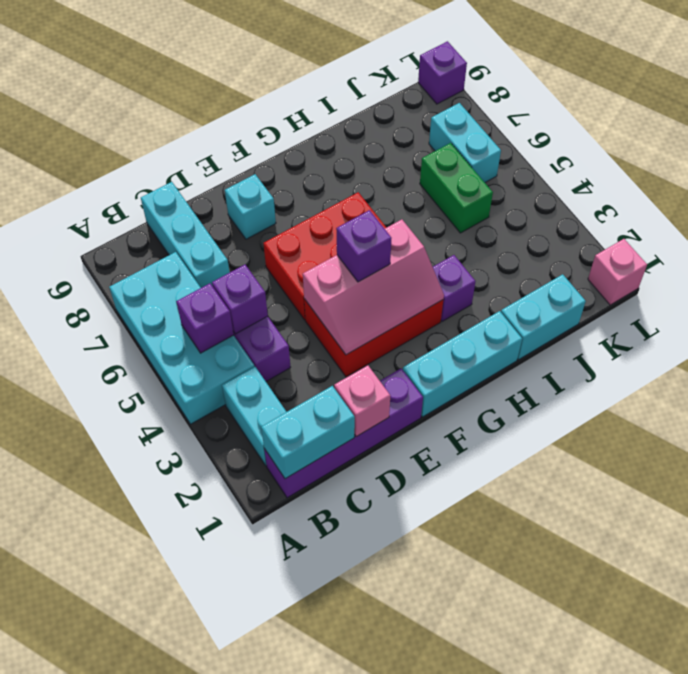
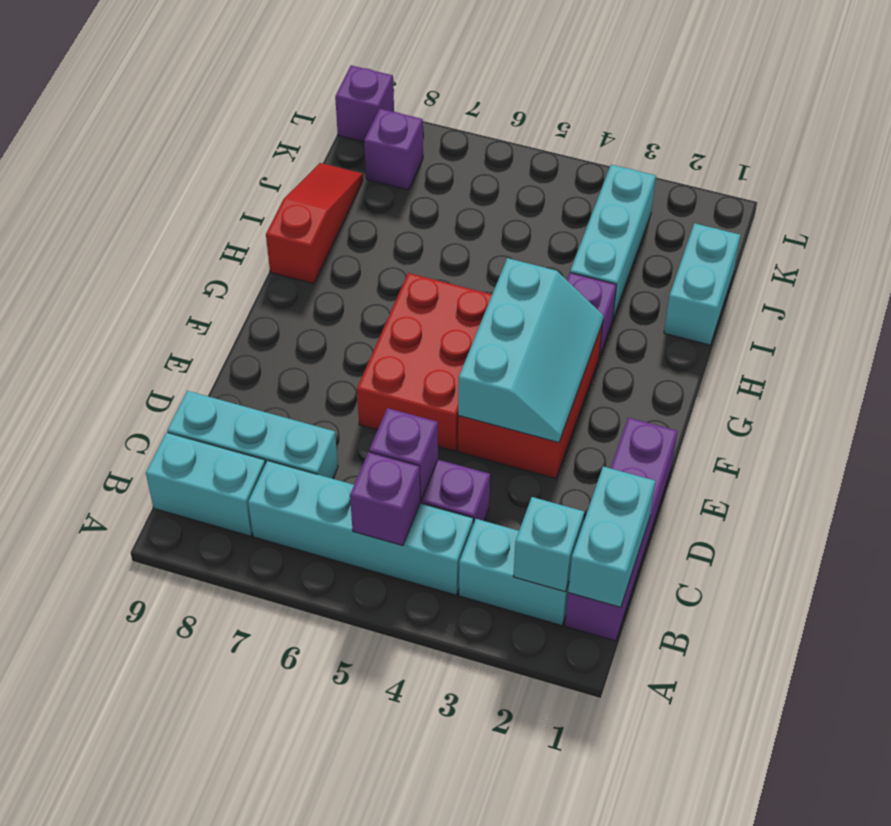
cyan brick A4:B7 level 1 -> cyan brick B4:B7 level 1
pink brick D1 level 2 -> none
pink slope E3:G4 level 2 top 4 -> cyan slope E3:G4 level 2 top 4
cyan brick E8 level 1 -> cyan brick B2 level 2
cyan brick F1:H1 level 1 -> cyan brick I3:K3 level 1
purple brick F4 level 3 -> purple brick K8 level 1
none -> red slope H9:J9 level 1 top H
green brick J5:J6 level 1 -> none
cyan brick K6:K7 level 1 -> cyan brick B8:B9 level 1
pink brick L1 level 1 -> none

